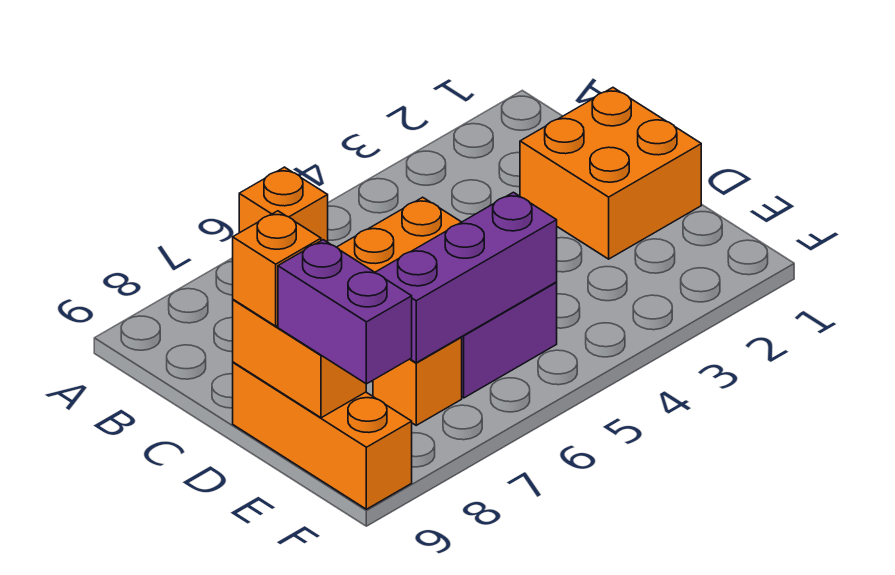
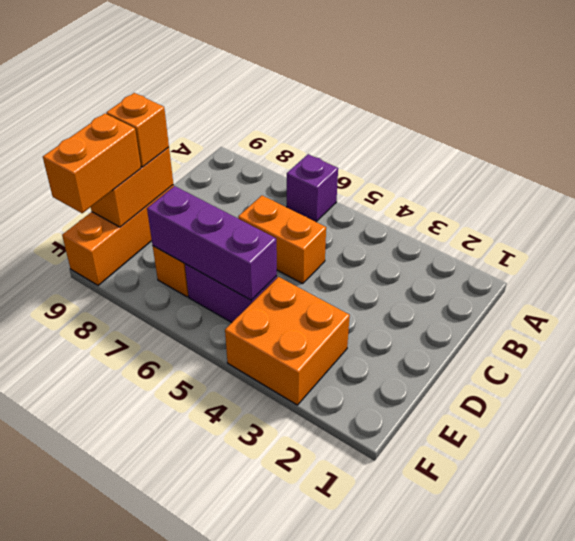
orange brick A6 level 1 -> purple brick A6 level 1
orange brick C1:D2 level 1 -> orange brick E3:F4 level 1
purple brick E9:F9 level 3 -> orange brick E9:F9 level 3

